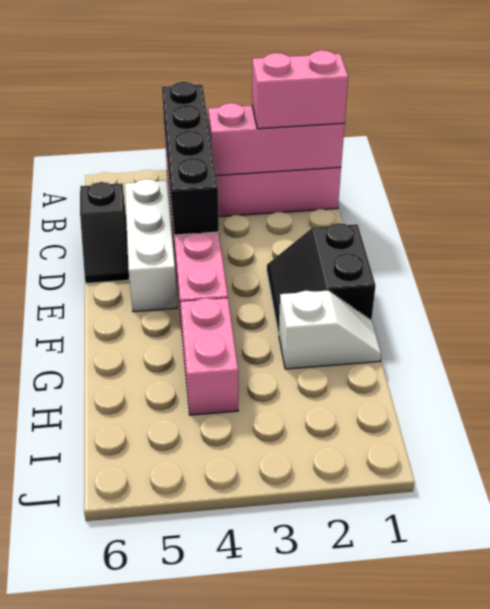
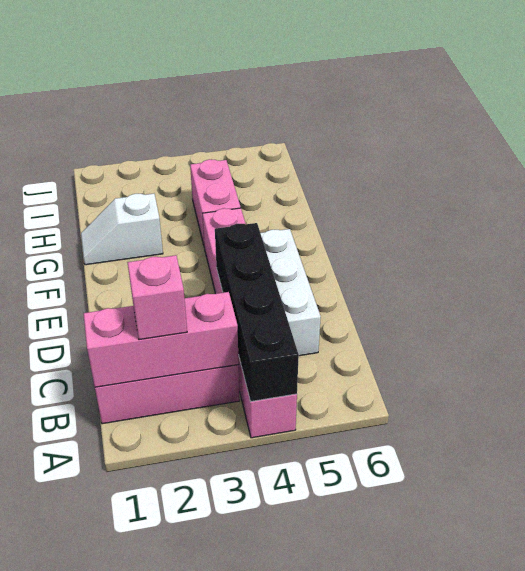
pink brick B1:B2 level 3 -> pink brick B2 level 3
black slope C6:D6 level 1 top C -> none
black slope E1:F2 level 1 top 1 -> none

